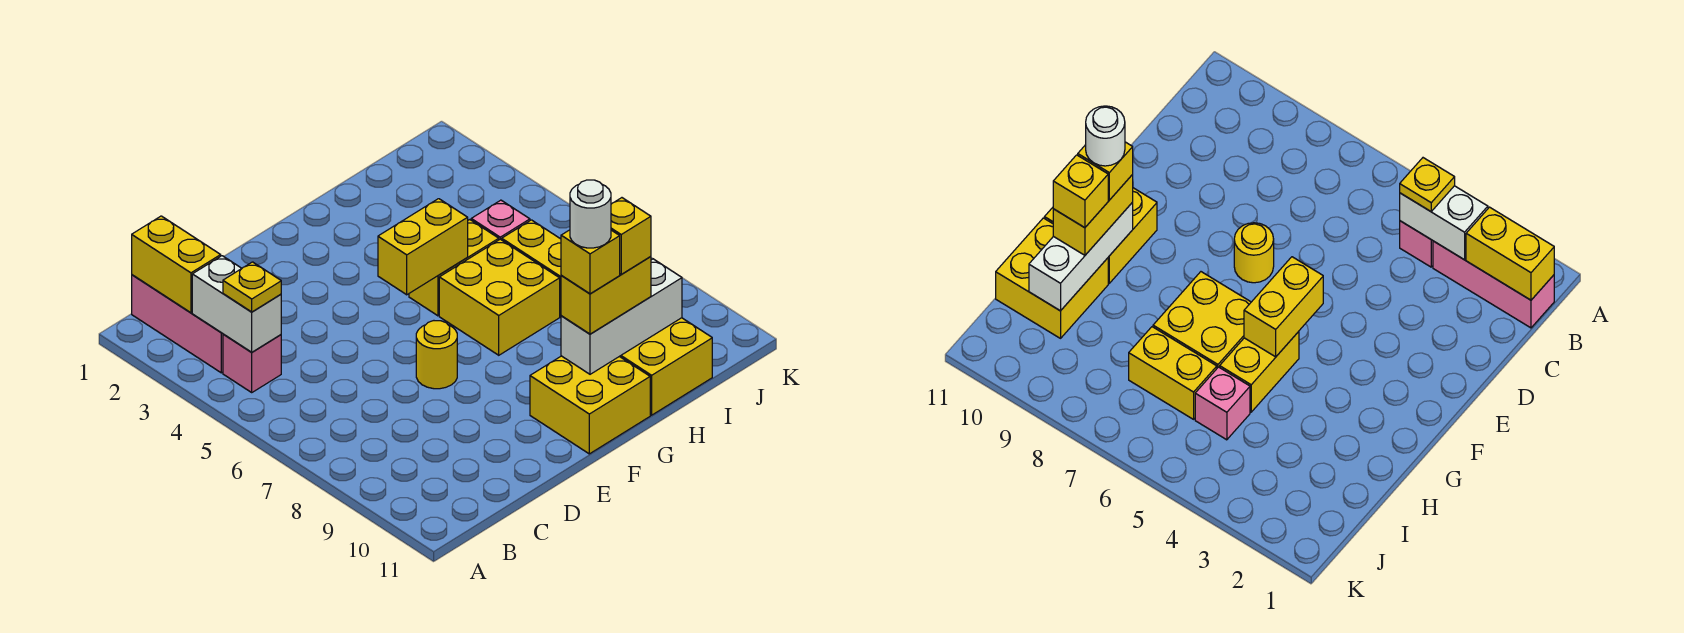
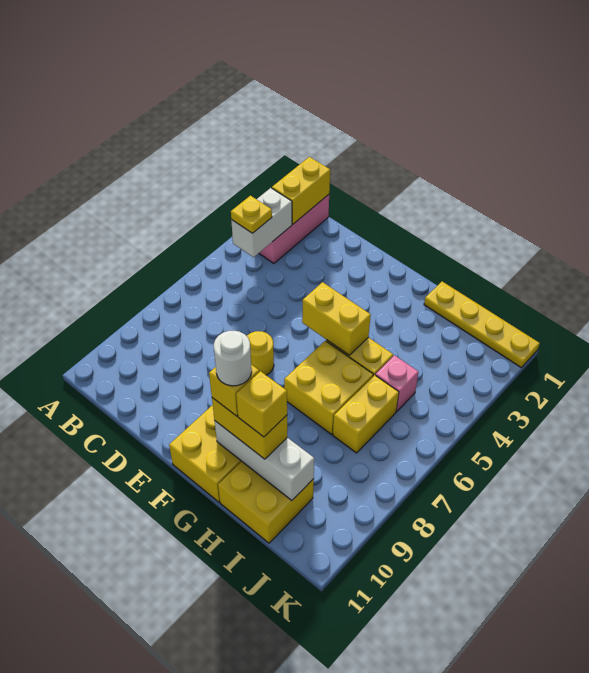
pink brick B4 level 1 -> none
none -> yellow plate H1:K1 level 1

